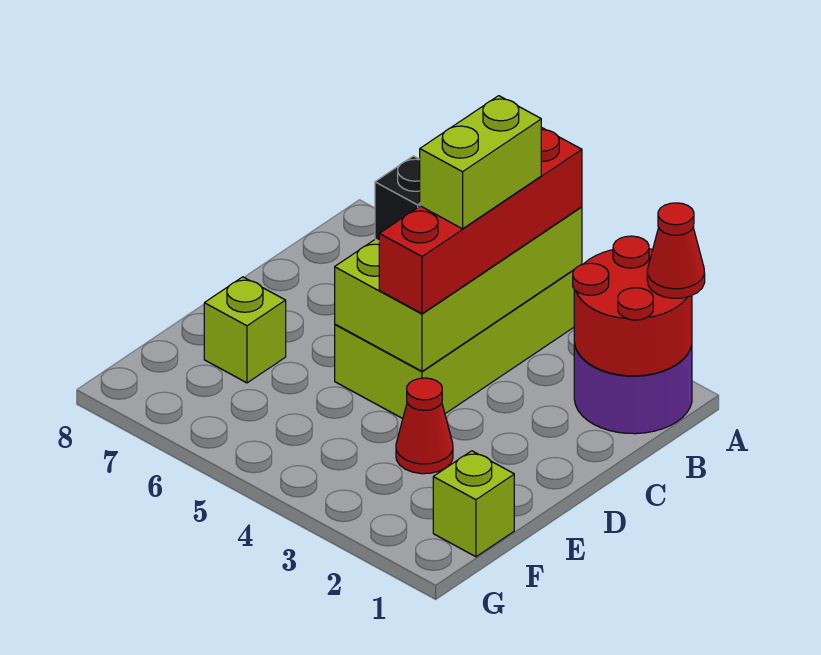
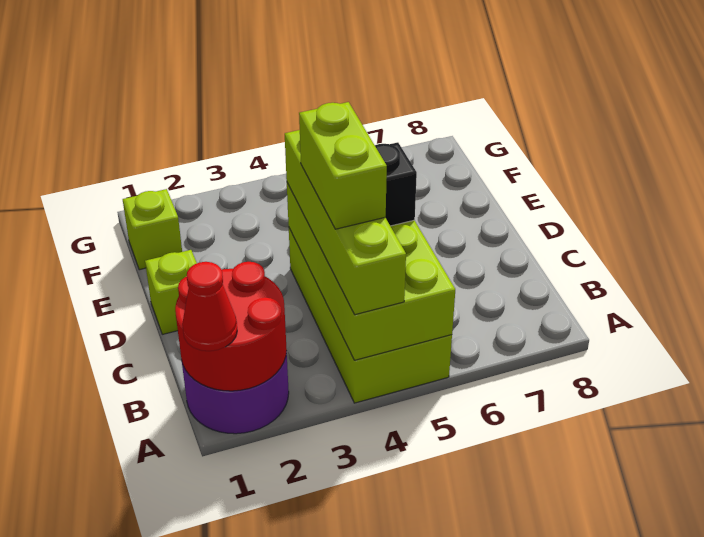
red brick A4:D4 level 3 -> lime brick A4:D4 level 3
red cone E3 level 1 -> none
lime brick E7 level 1 -> lime brick D1 level 1

